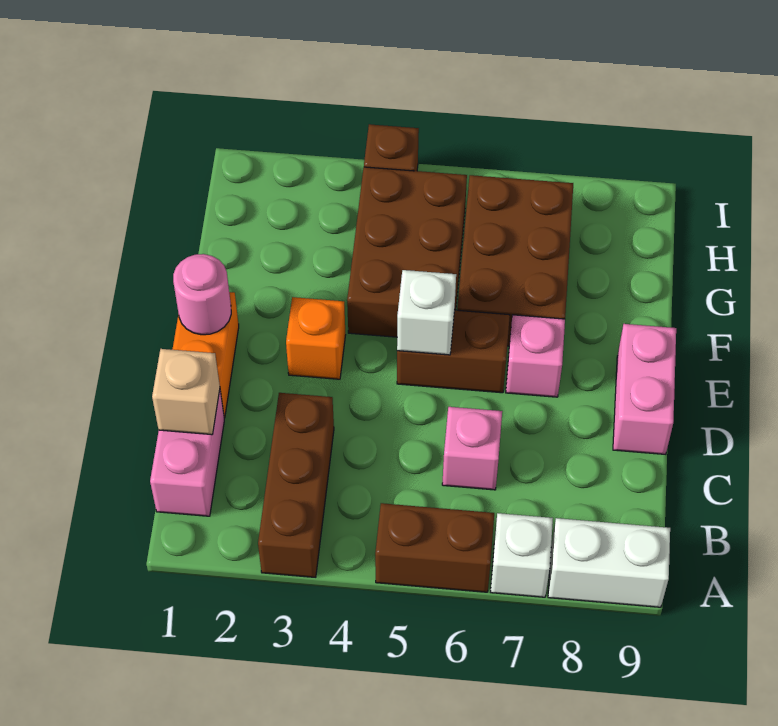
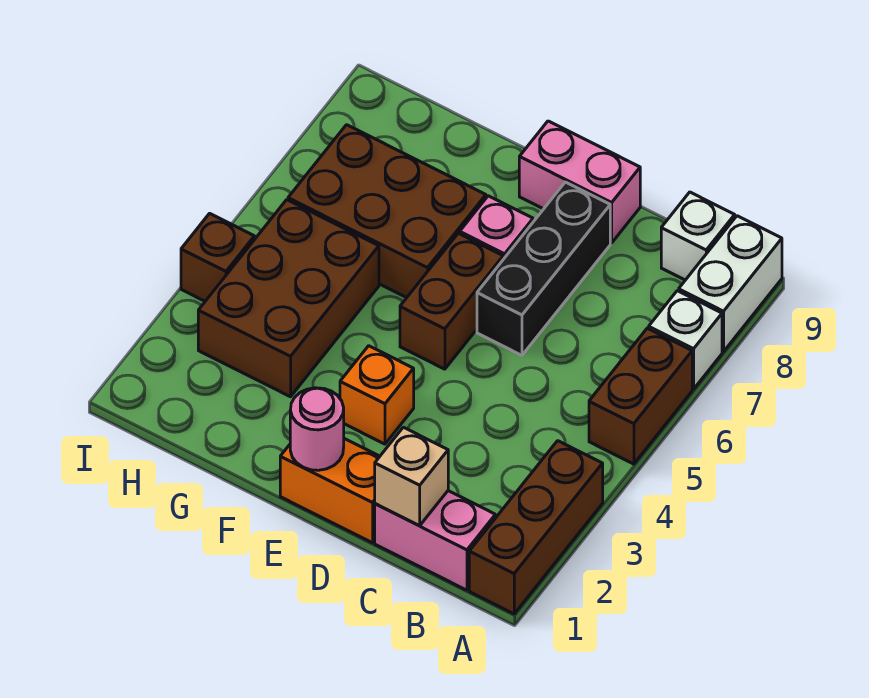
brown brick A3:C3 level 1 -> brown brick A1:A3 level 1
pink brick C6 level 1 -> none
none -> black brick D6:D8 level 1
white brick E5 level 2 -> white brick B9 level 1
brown brick F4:H5 level 1 -> brown brick G3:H5 level 1

